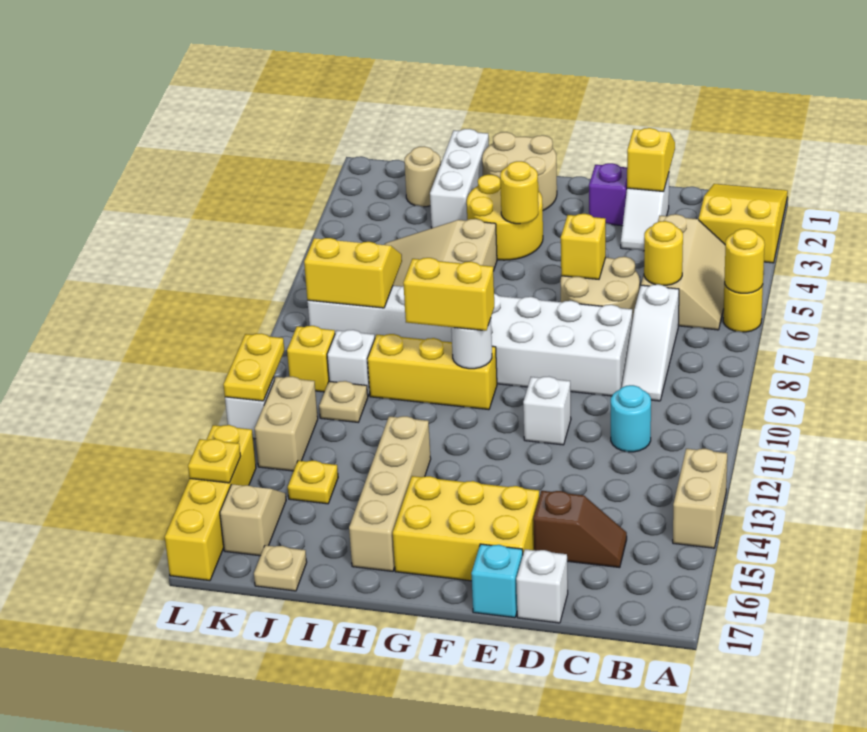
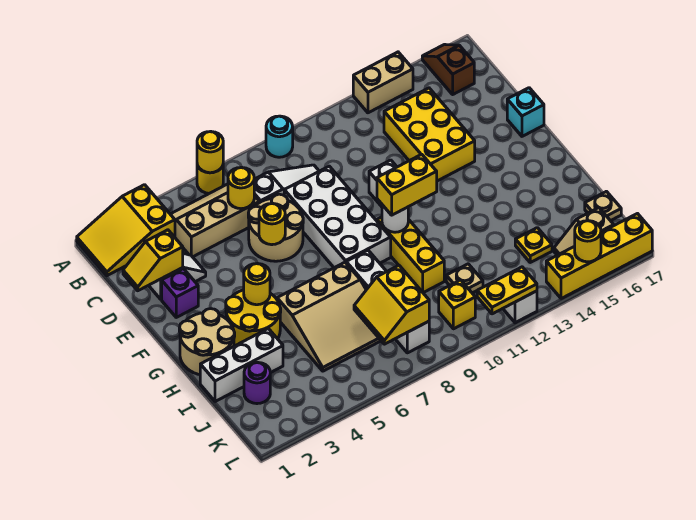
cyan round brick C11 level 1 -> cyan round brick A9 level 1
brown slope C15:D15 level 1 top D -> brown slope A16:B16 level 1 top B
white brick D17 level 1 -> none
yellow brick E6 level 2 -> yellow round brick E6 level 2
yellow brick E15:G16 level 1 -> yellow brick C13:E14 level 1
yellow brick G10:H10 level 3 -> yellow brick G10:G11 level 3
tan brick H13:H16 level 1 -> none
tan round brick J2 level 1 -> purple round brick J2 level 1
white brick J10 level 1 -> none
tan brick K12:K13 level 1 -> none
yellow plate L15 level 2 -> yellow round brick L15 level 2

